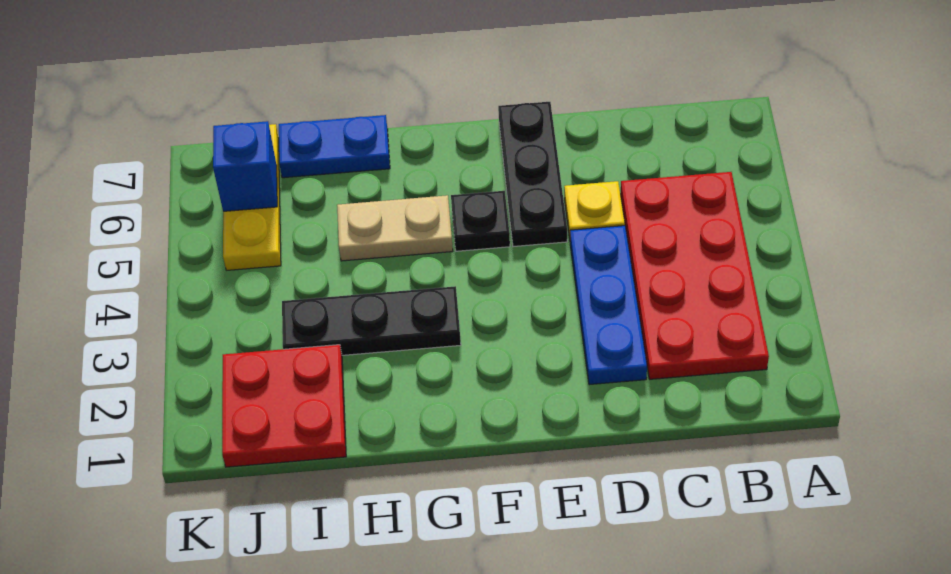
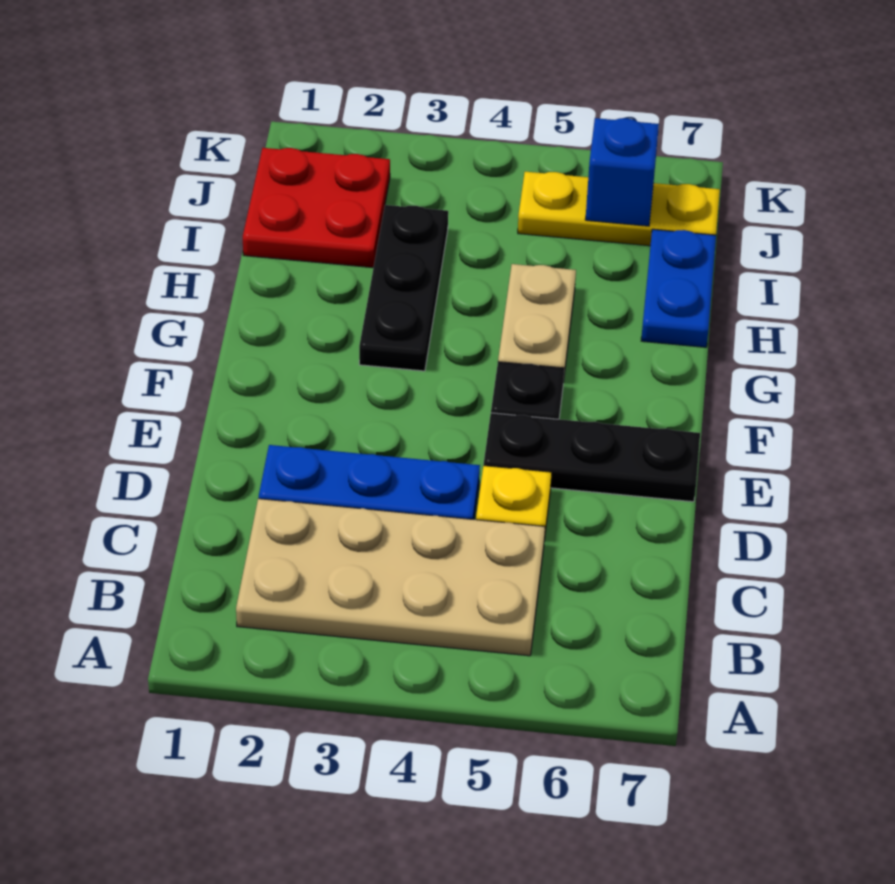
red plate B2:C5 level 1 -> tan plate B2:C5 level 1

